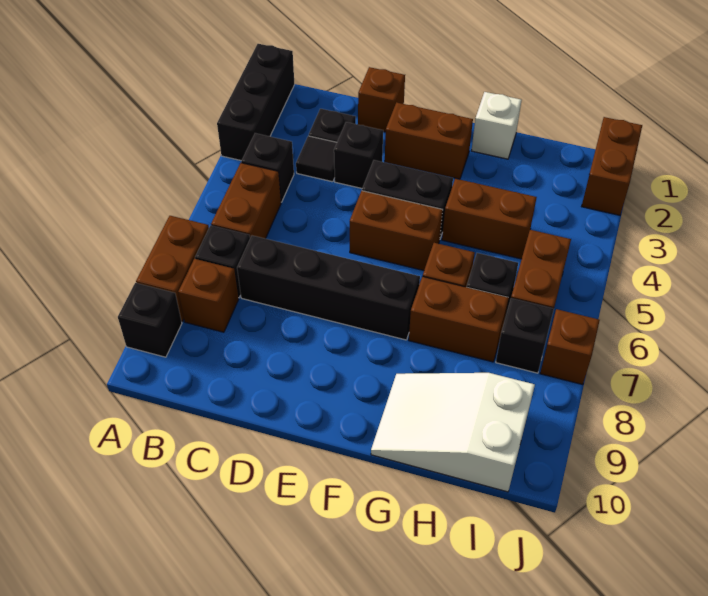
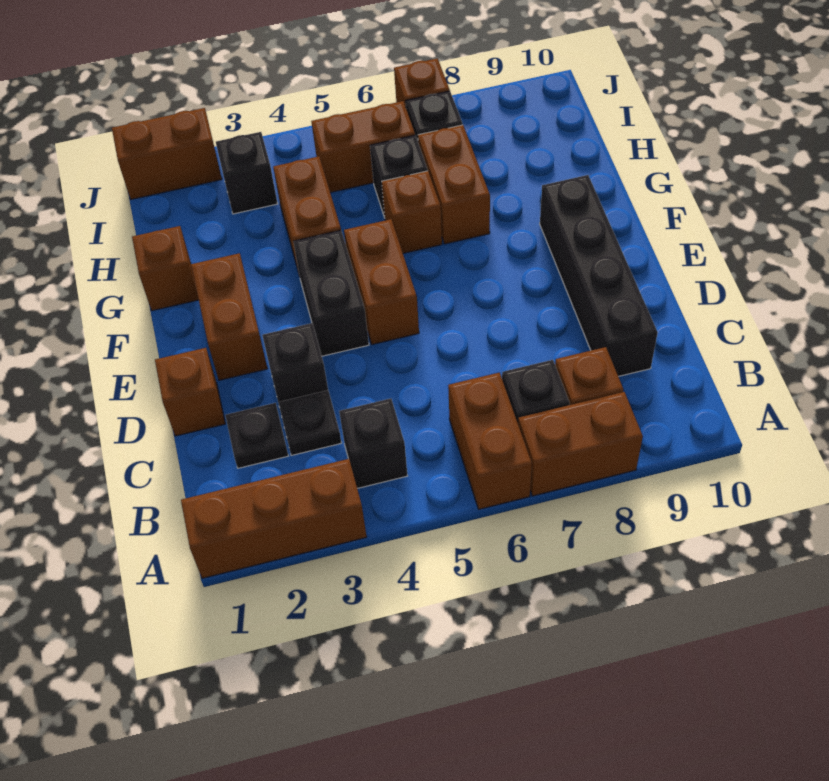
black brick A1:A3 level 1 -> brown brick A1:A3 level 1
black brick A9 level 1 -> black brick I3 level 1
brown brick B5:B6 level 1 -> brown brick A6:B6 level 1
black tile C3 level 1 -> black plate C3 level 1
black brick C7:F7 level 1 -> black brick C9:F9 level 1
white brick G1 level 1 -> brown brick G1 level 1
white slope G9:I10 level 1 top I -> none

